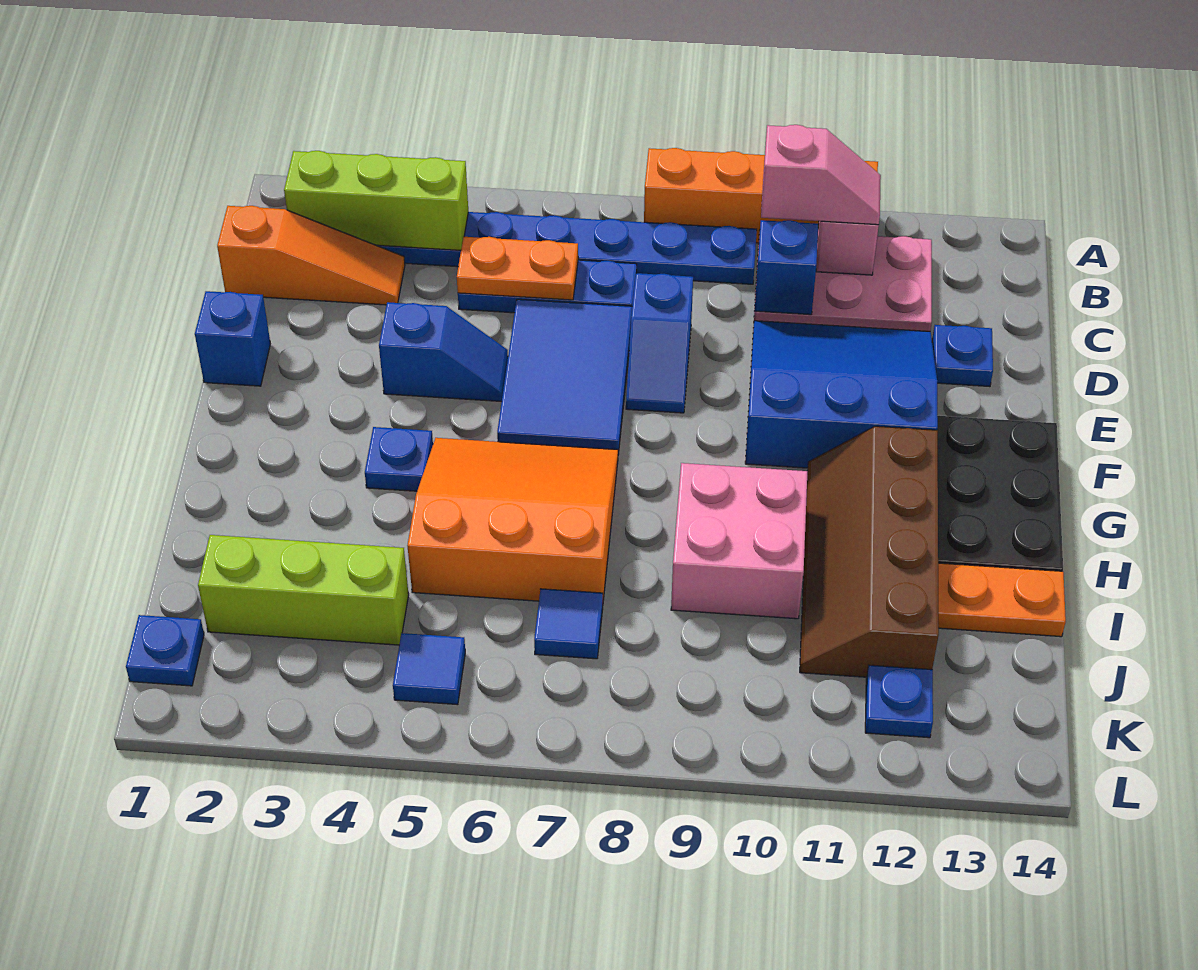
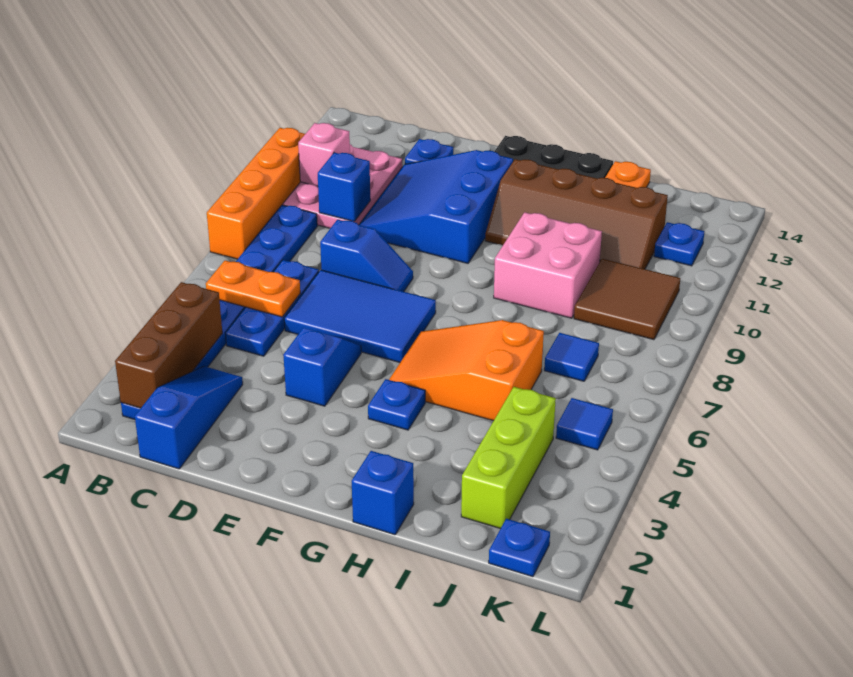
lime brick B2:B4 level 2 -> brown brick B2:B4 level 2
pink slope B10:B11 level 3 top 10 -> none
orange slope C1:C3 level 1 top 1 -> blue slope C1:C3 level 1 top 1
orange plate C5:C6 level 2 -> orange plate B6:C6 level 2
blue brick E1 level 1 -> blue brick H1 level 1
orange slope G5:I7 level 1 top I -> orange slope G5:I6 level 1 top I
none -> brown tile J9:K10 level 1

